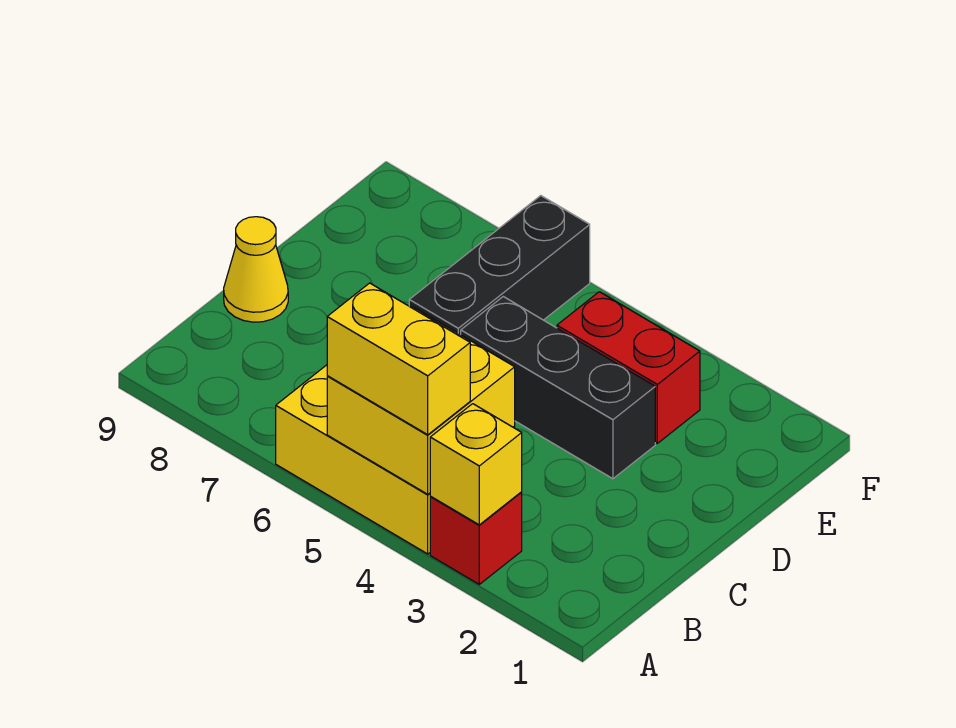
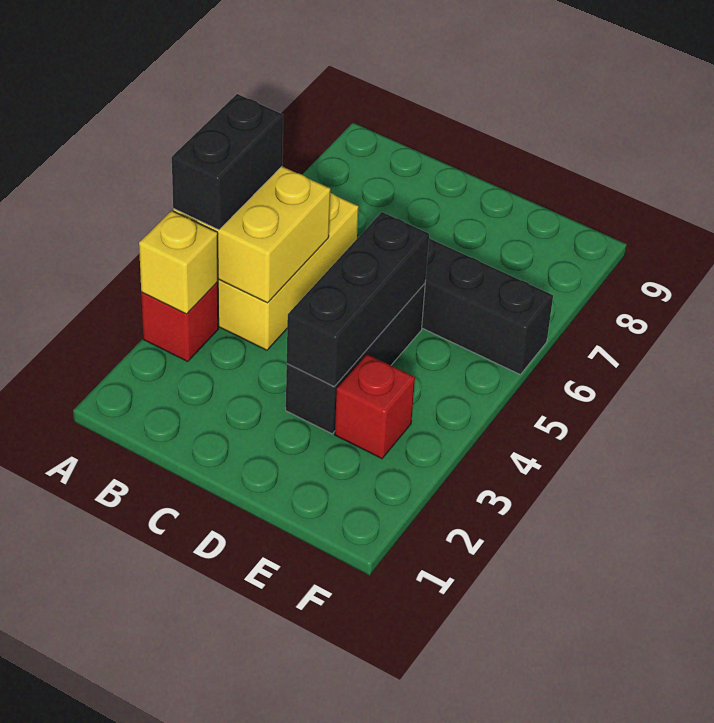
yellow brick A4:A5 level 3 -> black brick A4:A5 level 3
yellow cone C9 level 1 -> none
none -> black brick D3:D5 level 2
red brick E3:E4 level 1 -> red brick E3 level 1

